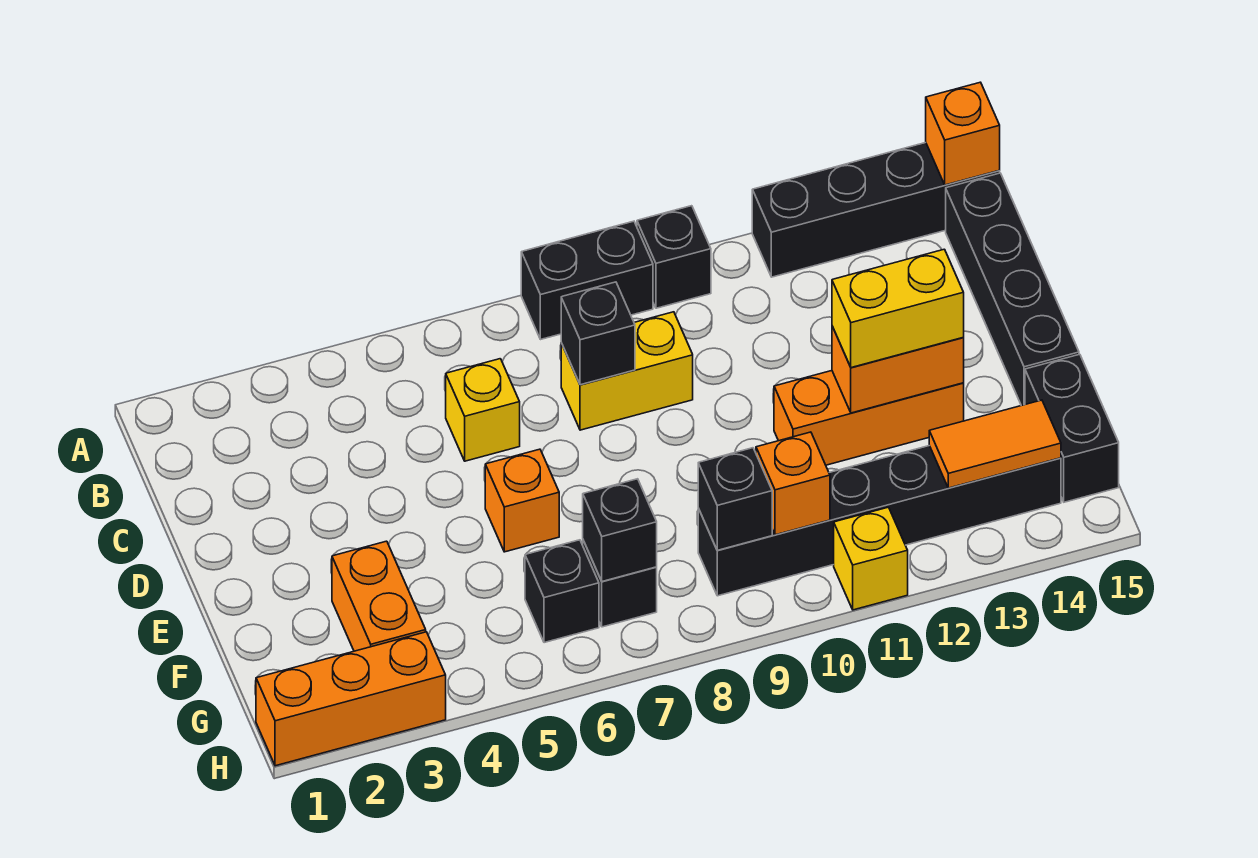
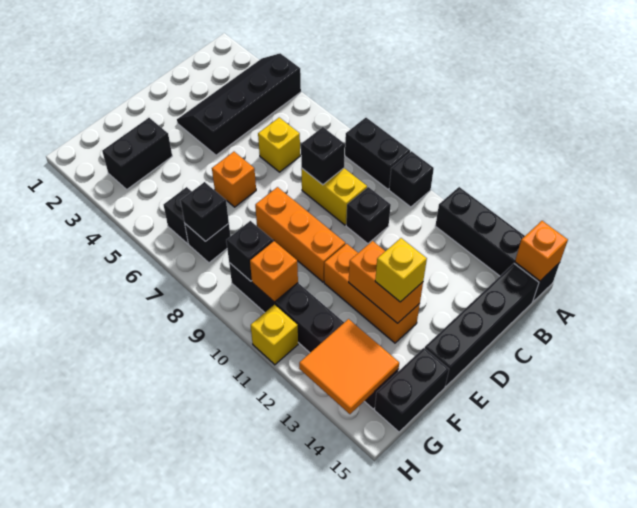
none -> black slope A3:D4 level 1 top 4
none -> black brick C10 level 1
yellow brick E12:E13 level 3 -> yellow brick E13 level 3
orange brick F3:G3 level 1 -> black brick F3:G3 level 1
orange tile G13:G14 level 2 -> orange tile G13:H14 level 2
orange brick H1:H3 level 1 -> orange brick E8:E10 level 1

